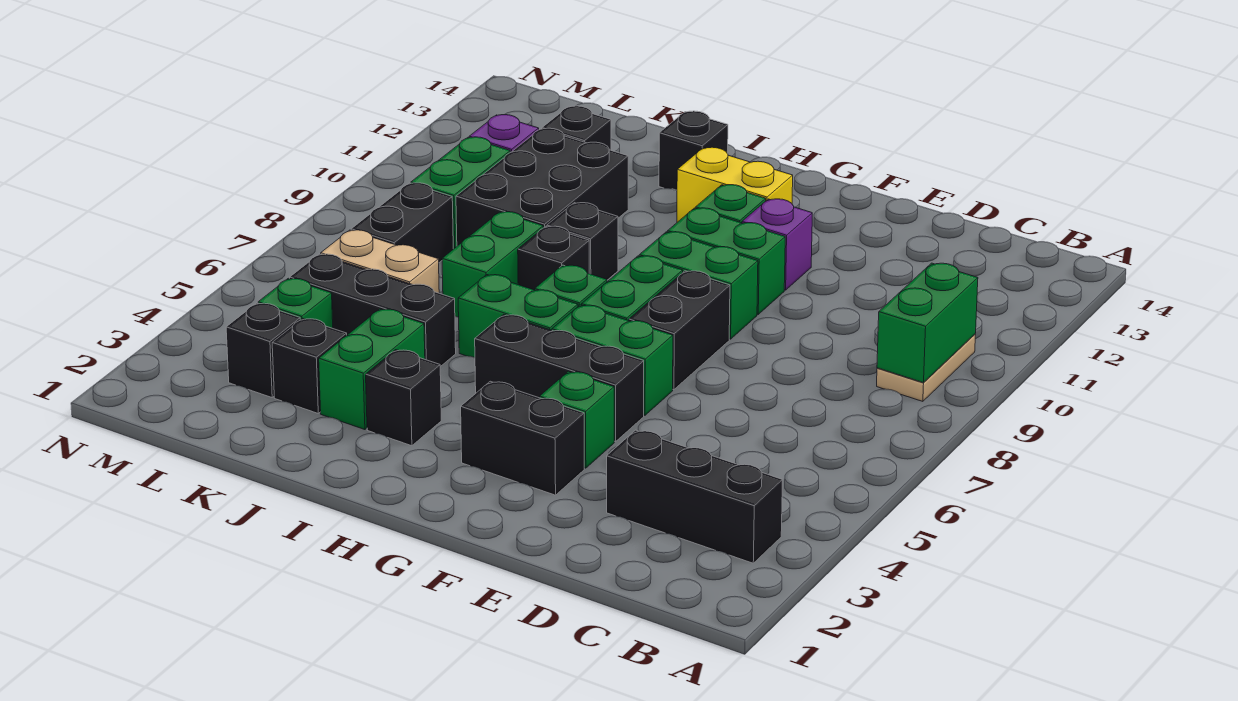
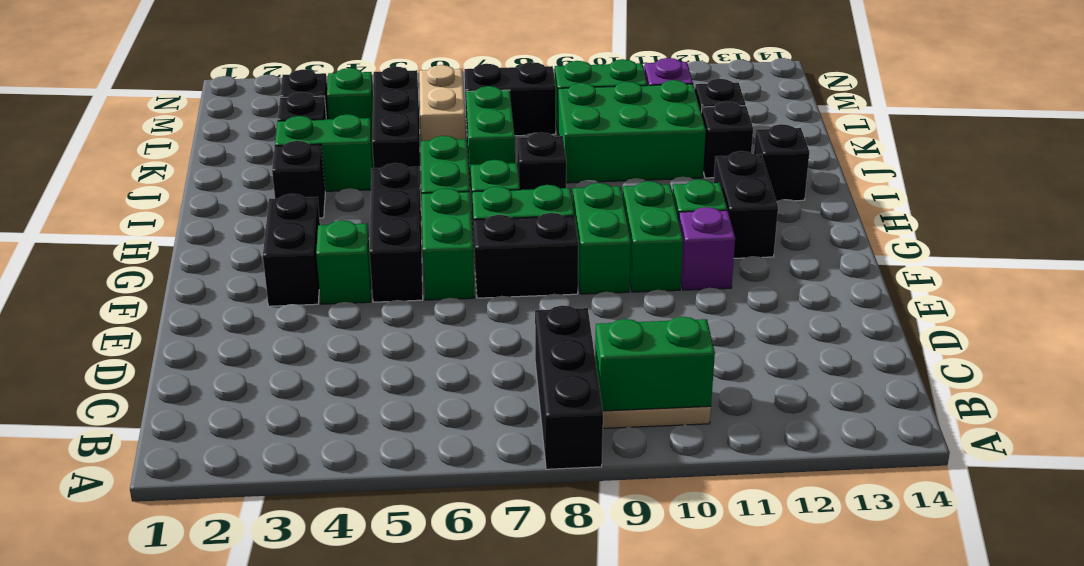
black brick B3:D3 level 1 -> black brick A8:C8 level 1
yellow brick G12:H12 level 1 -> black brick G12:H12 level 1
black brick I9 level 1 -> black brick J12 level 1
green brick J7:J8 level 1 -> green brick J7:K7 level 1
black brick J9:K11 level 1 -> green brick J9:K11 level 1

